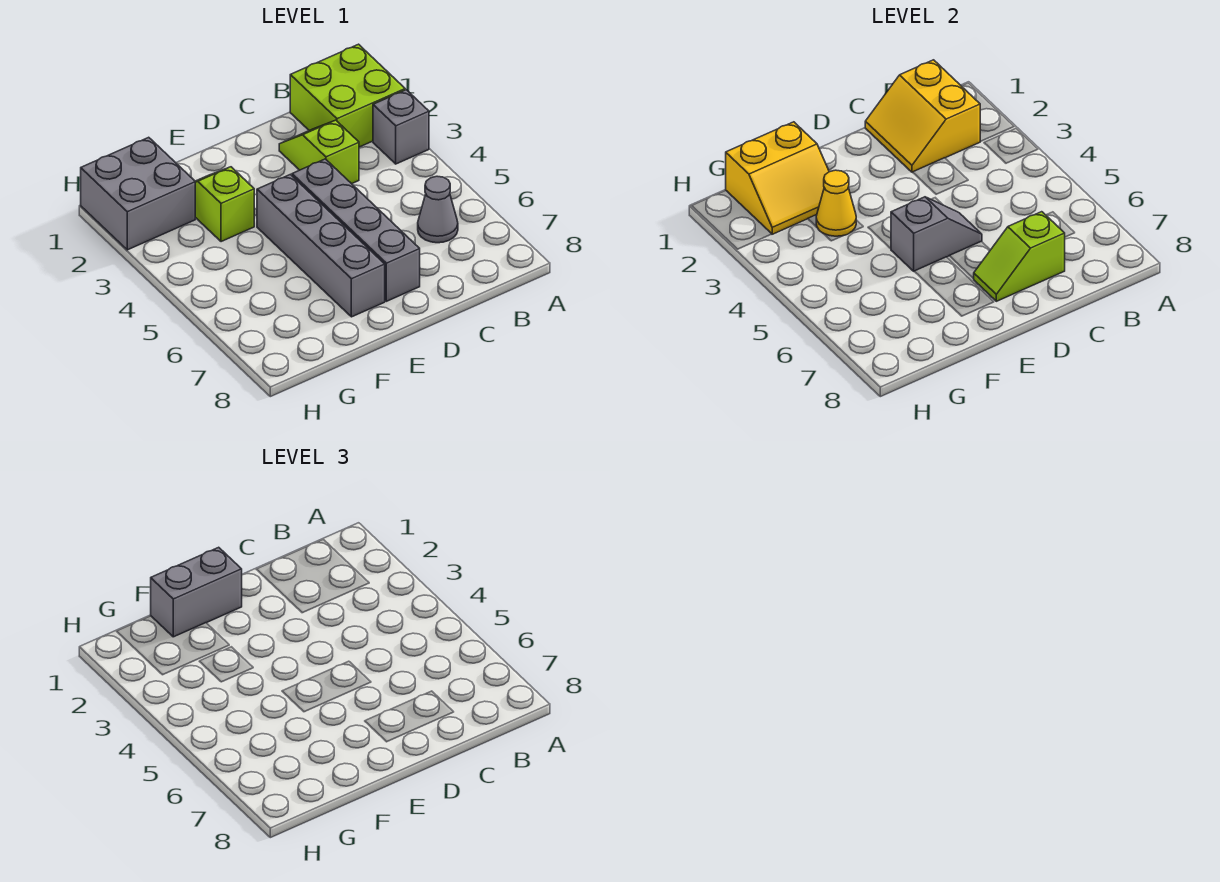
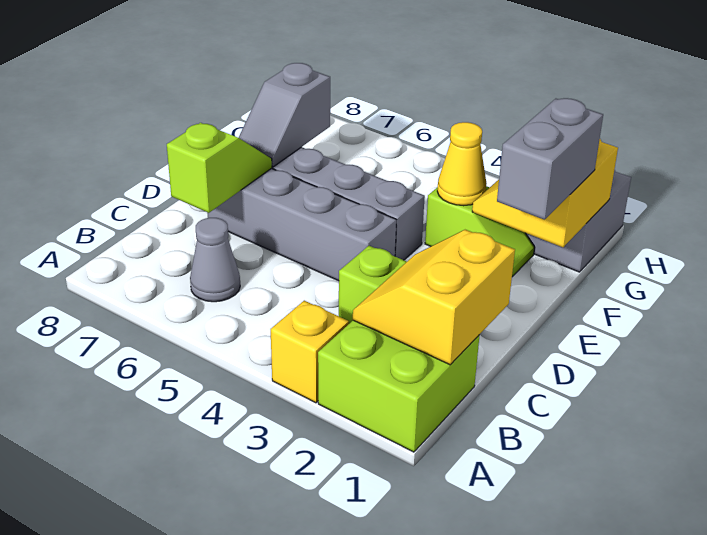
grey brick A3 level 1 -> yellow brick A3 level 1
yellow slope B1:C2 level 2 top B -> yellow slope B1:C2 level 2 top 1
grey slope D5:E5 level 2 top E -> grey slope E7:F7 level 2 top F

